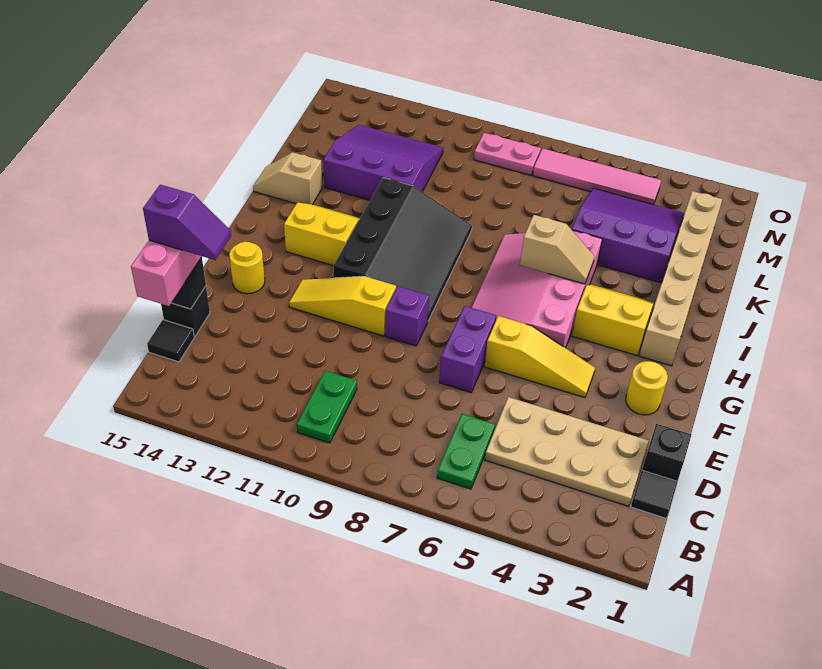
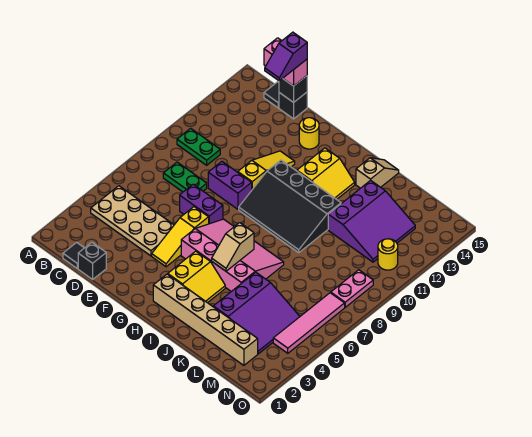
green plate B6:C6 level 1 -> green plate C8:D8 level 1
tan plate C2:D5 level 1 -> tan plate B4:E5 level 1
yellow round brick F2 level 1 -> yellow round brick N11 level 1
purple brick F9 level 1 -> purple brick E9:F9 level 1

